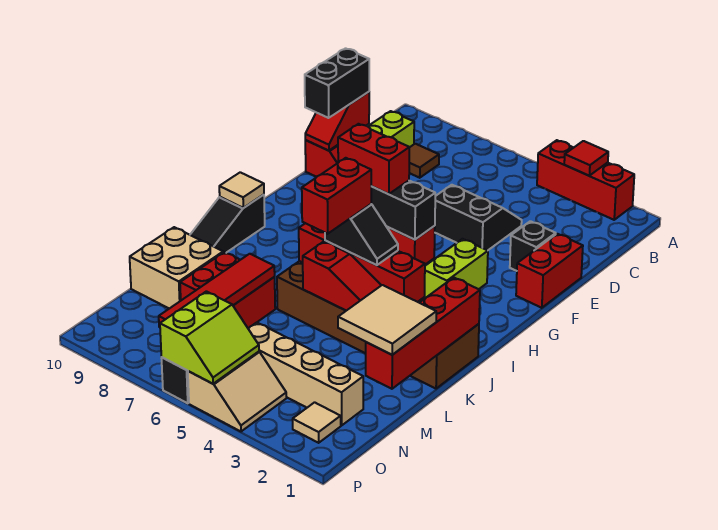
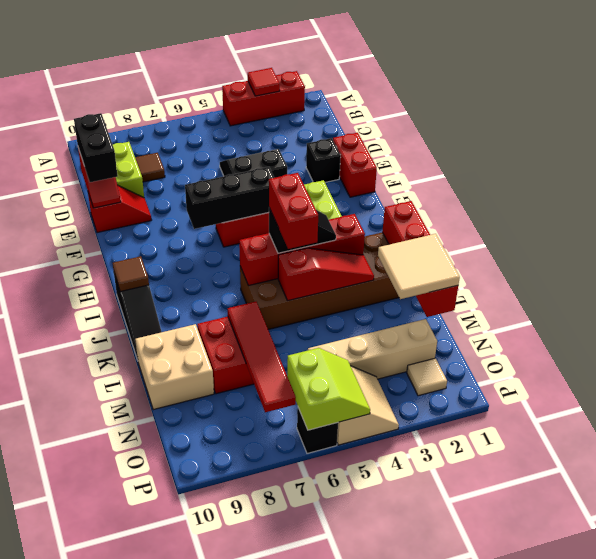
red brick G6:G7 level 3 -> none
tan tile I10 level 2 -> brown tile I10 level 2

